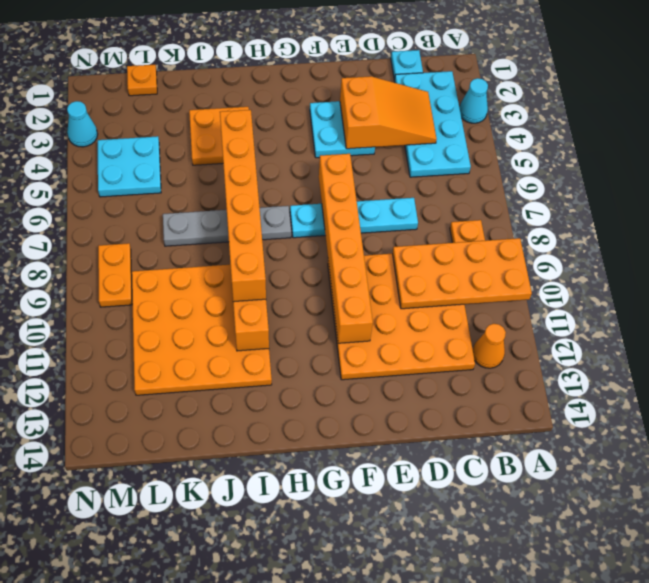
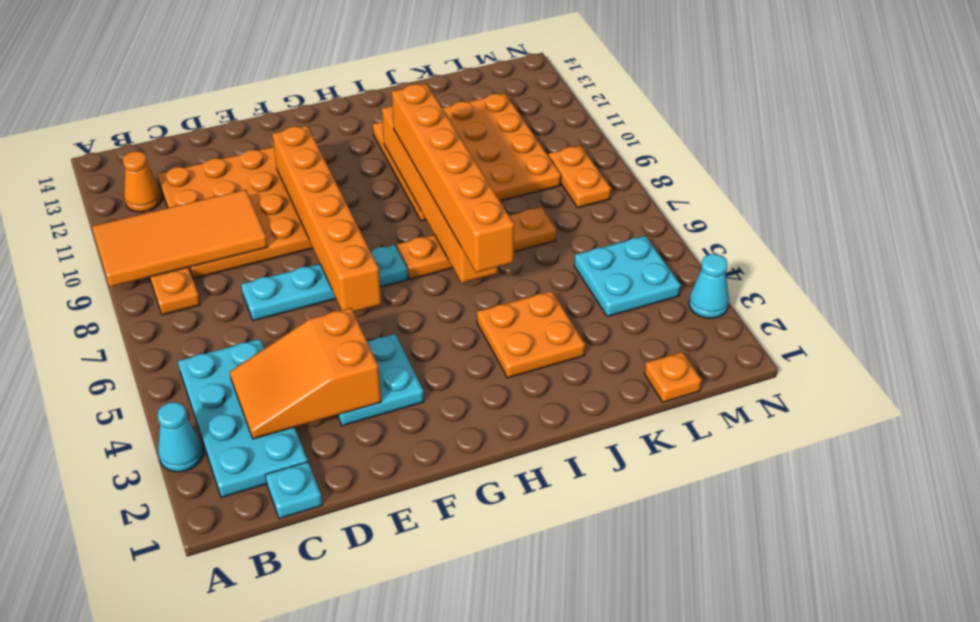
orange plate A9:D10 level 2 -> orange tile A9:D10 level 2
grey plate H7:K7 level 1 -> orange plate H7:K7 level 1

